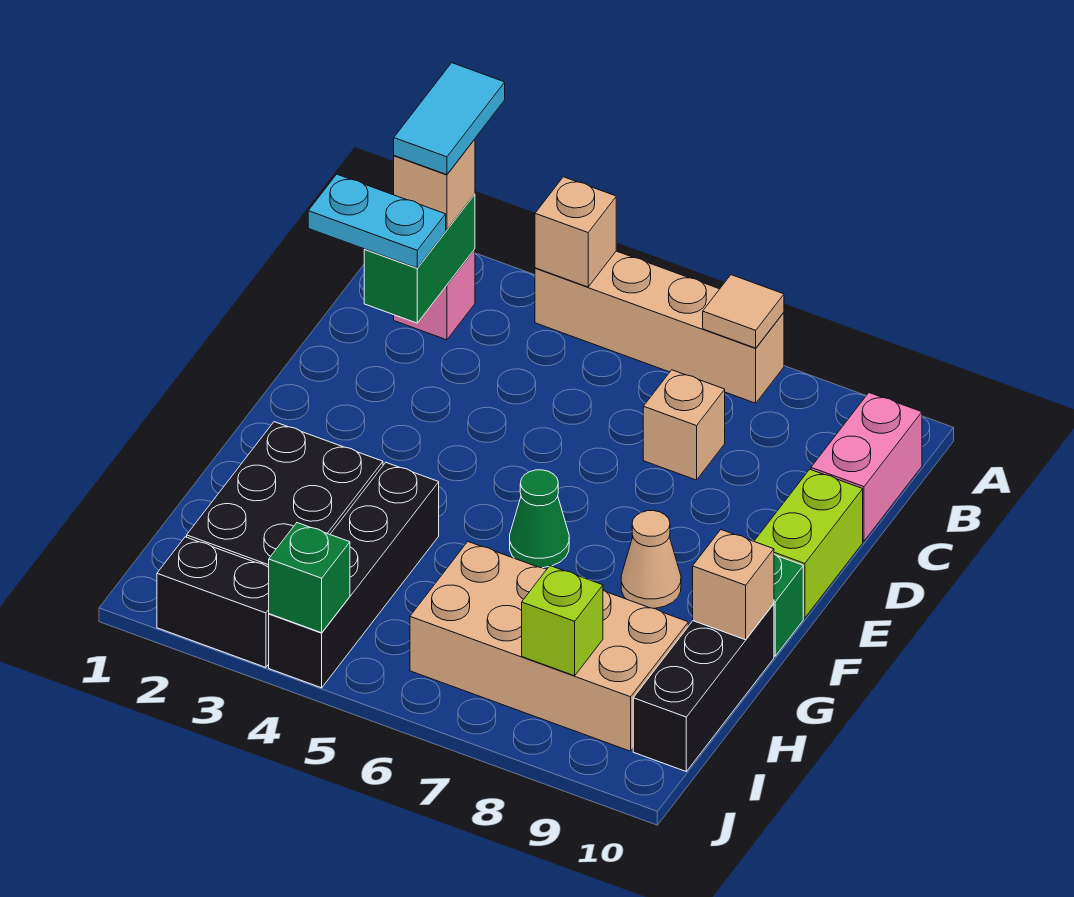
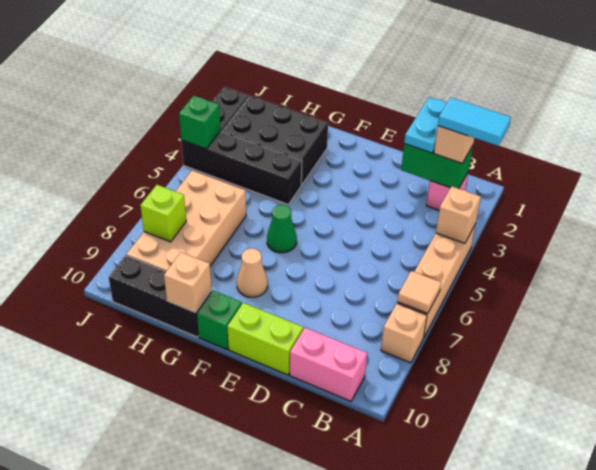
tan brick C7 level 1 -> tan brick A8 level 1

